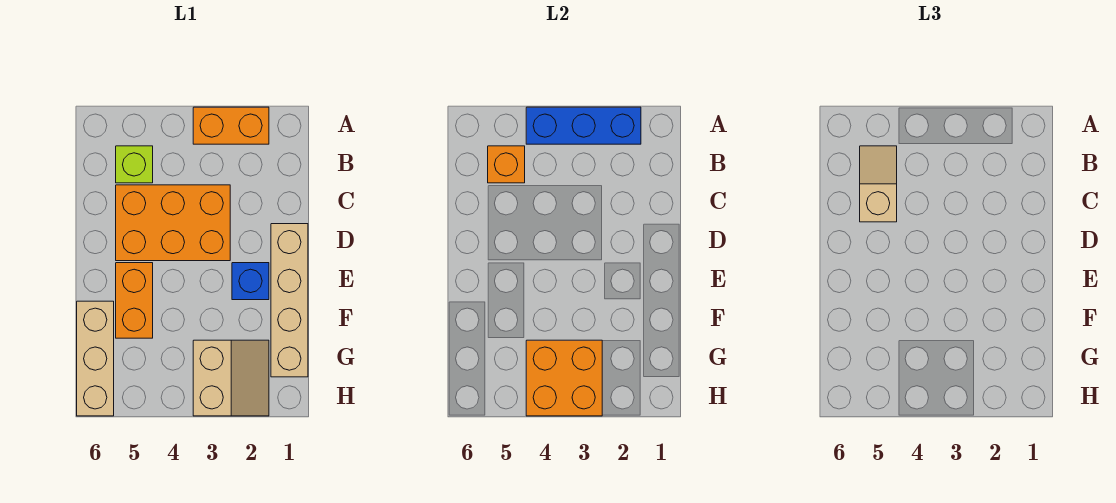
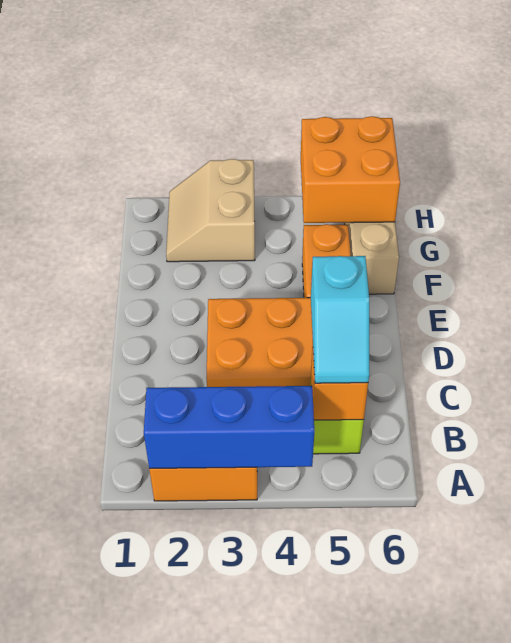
tan slope B5:C5 level 3 top C -> cyan slope B5:C5 level 3 top C
tan brick D1:G1 level 1 -> none
blue brick E2 level 1 -> none
orange brick G3:H4 level 2 -> orange brick G5:H6 level 2

